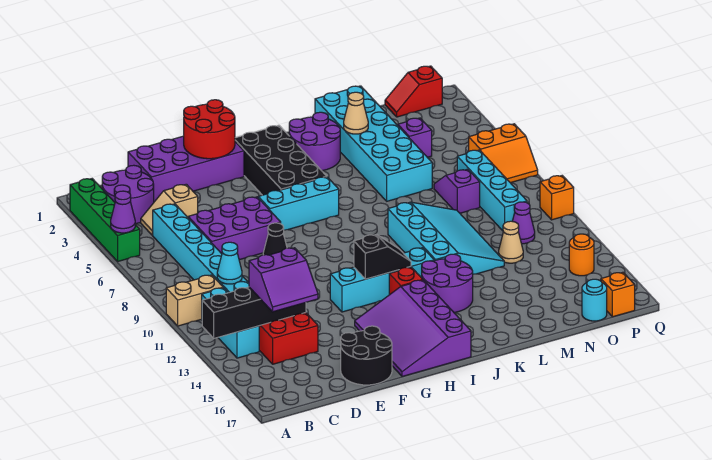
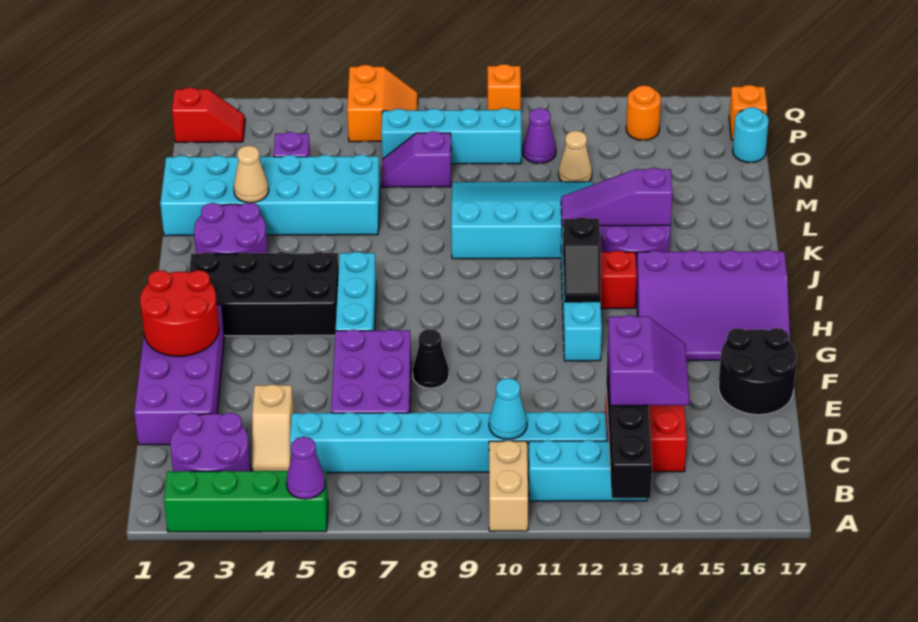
black slope H12:I12 level 2 top H -> black slope H12:I12 level 2 top I
none -> purple slope K12:K14 level 2 top 14
red slope O1:P1 level 1 top P -> red slope P1:P2 level 1 top 1

